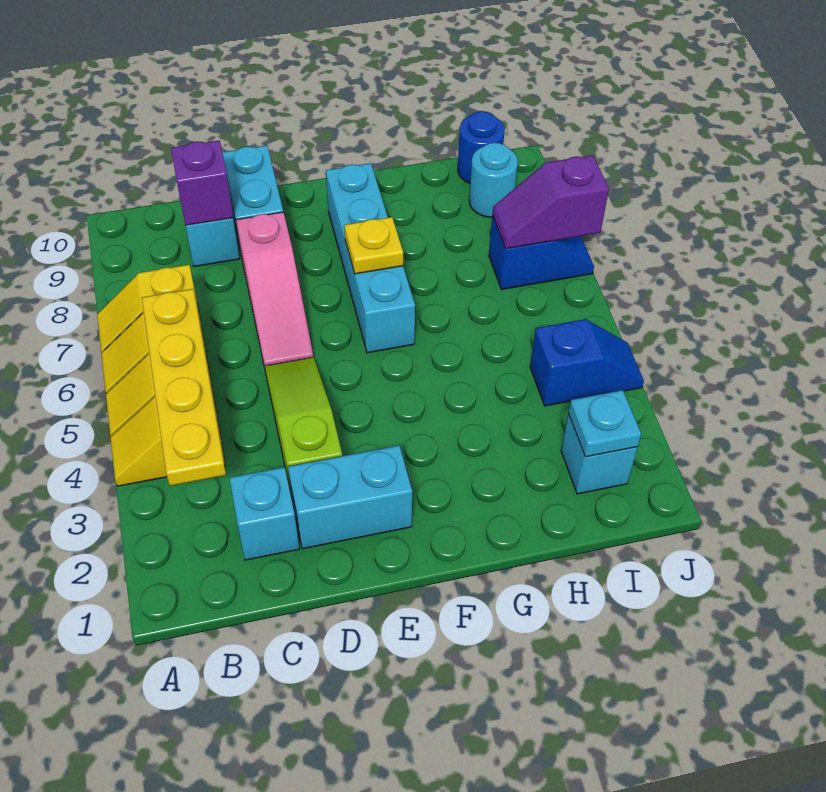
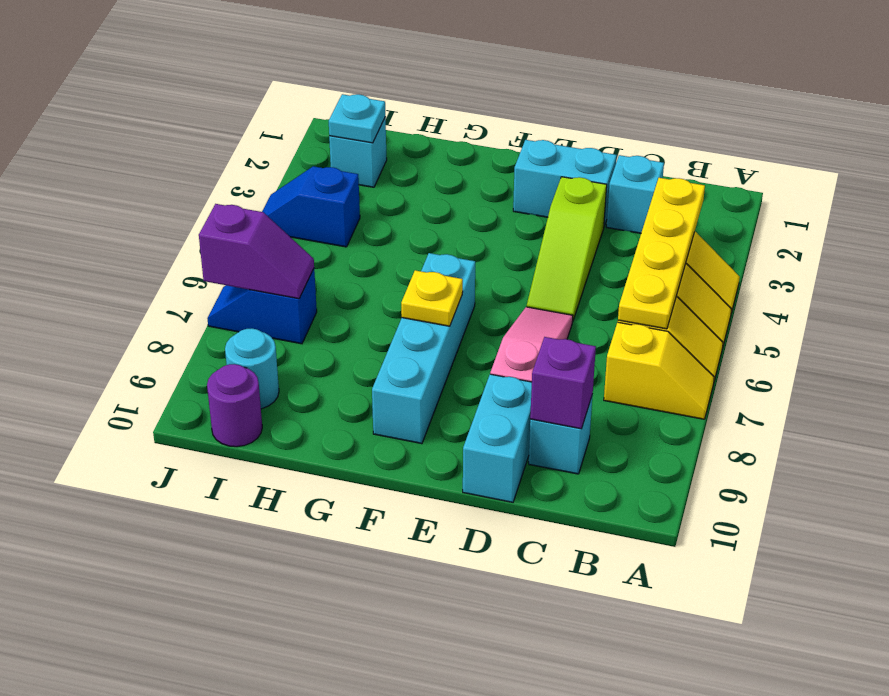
blue round brick I10 level 1 -> purple round brick I10 level 1

